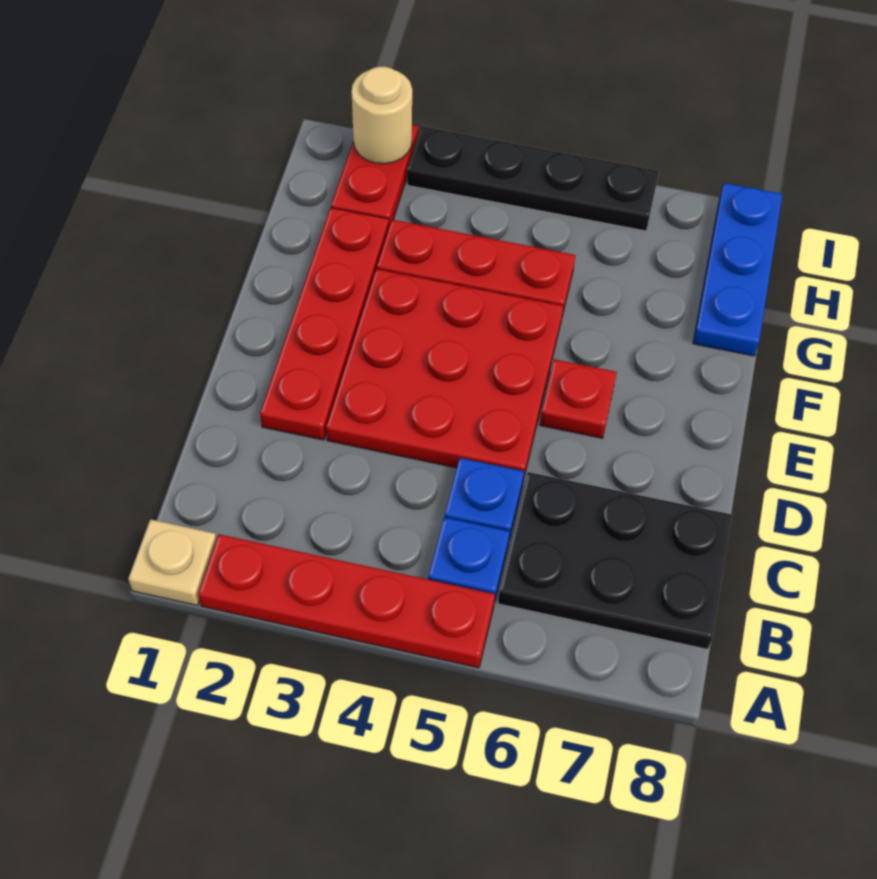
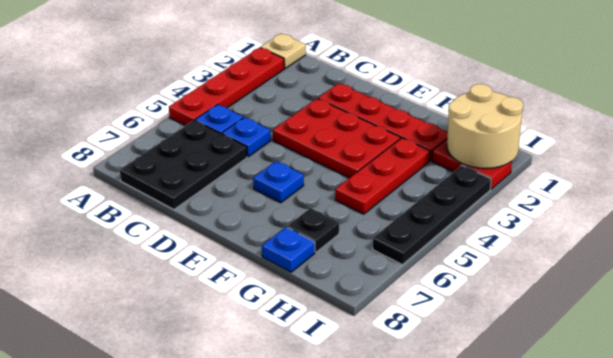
red plate D3:F5 level 1 -> red plate D3:F4 level 1
red plate E6 level 1 -> blue plate E6 level 1
none -> black plate G7 level 1
blue plate G8:I8 level 1 -> blue plate G8 level 1
tan round brick I2 level 2 -> tan round brick H1:I2 level 2

